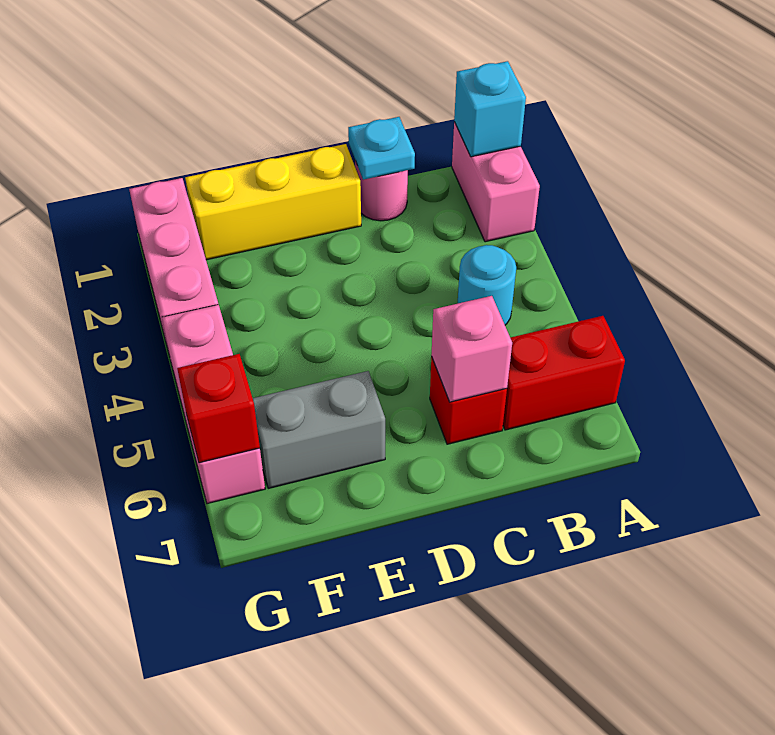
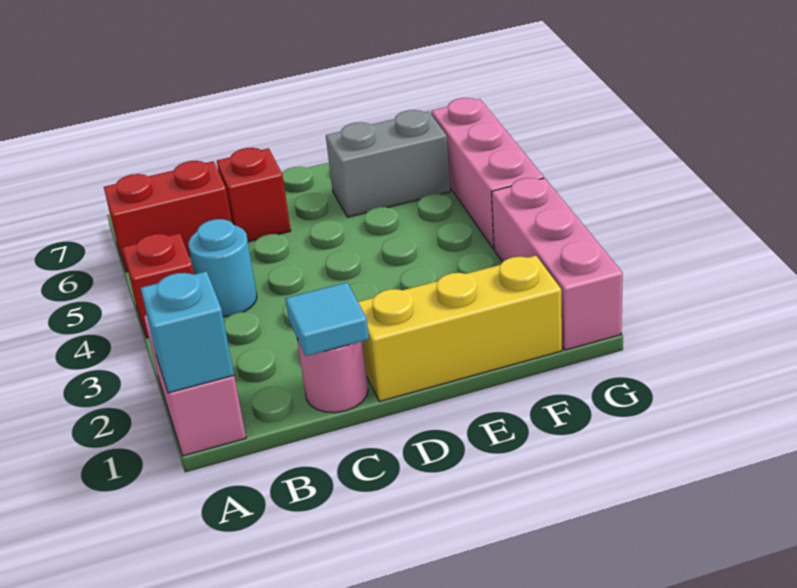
cyan plate C1 level 2 -> cyan tile C1 level 2
pink brick C6 level 2 -> none
red brick G6 level 2 -> red brick A4 level 1

